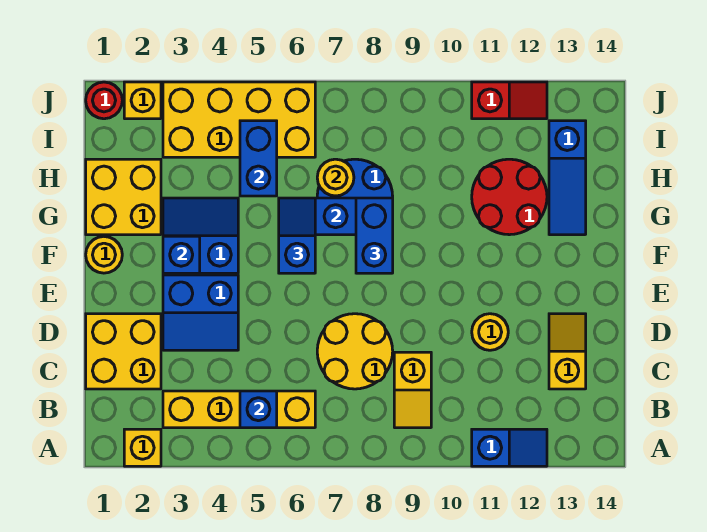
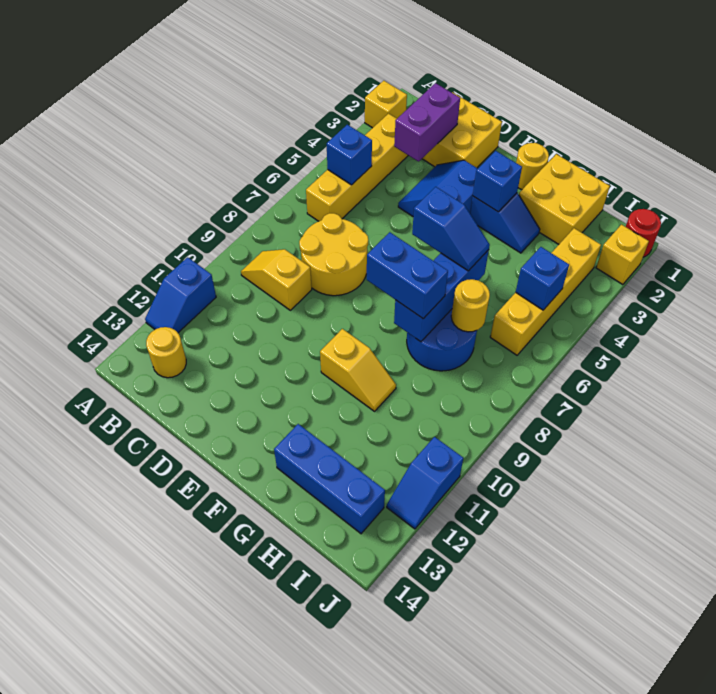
none -> purple brick C2:C3 level 2
yellow slope C13:D13 level 1 top C -> yellow slope F10:G10 level 1 top F
yellow round brick D11 level 1 -> yellow round brick B13 level 1
blue slope F3:G4 level 1 top F -> blue slope F3:G3 level 1 top F
red round brick G11:H12 level 1 -> none
blue slope G13:I13 level 1 top I -> blue brick G13:I13 level 1
blue brick H5:I5 level 2 -> blue brick I5 level 2
yellow brick I3:J6 level 1 -> yellow brick I3:I6 level 1
red slope J11:J12 level 1 top 11 -> blue slope J11:J12 level 1 top 11

